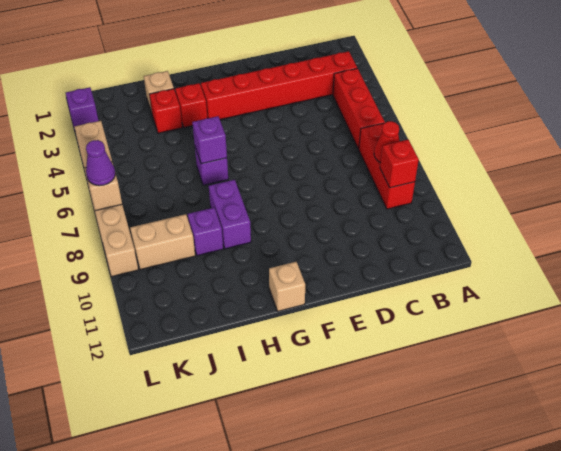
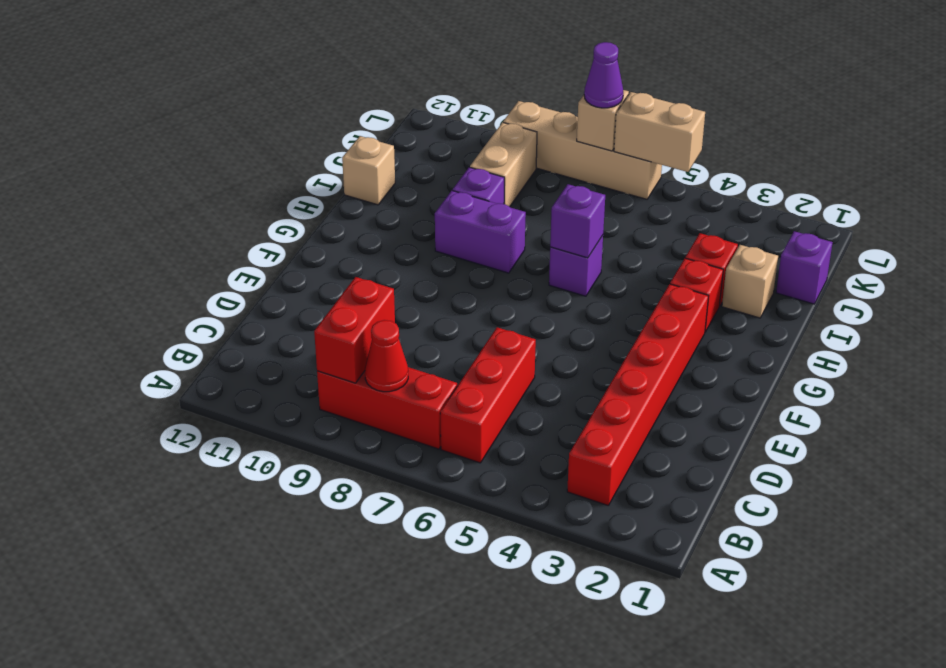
red brick B4:B6 level 1 -> red brick B6:D6 level 1
red brick B9 level 2 -> red brick B9:C9 level 2
tan brick G12 level 1 -> tan brick I12 level 1
purple brick L2 level 1 -> purple brick J1 level 1

